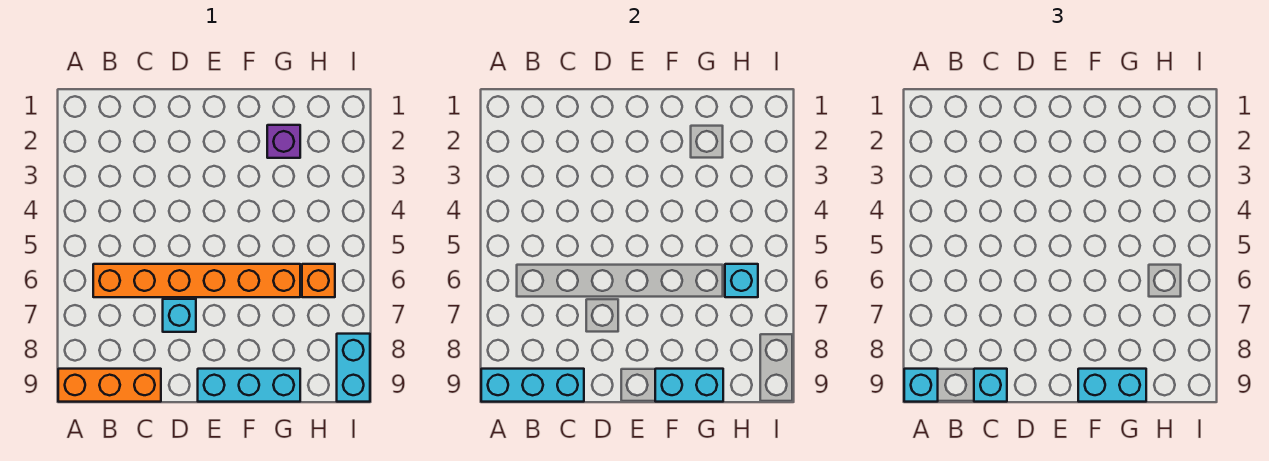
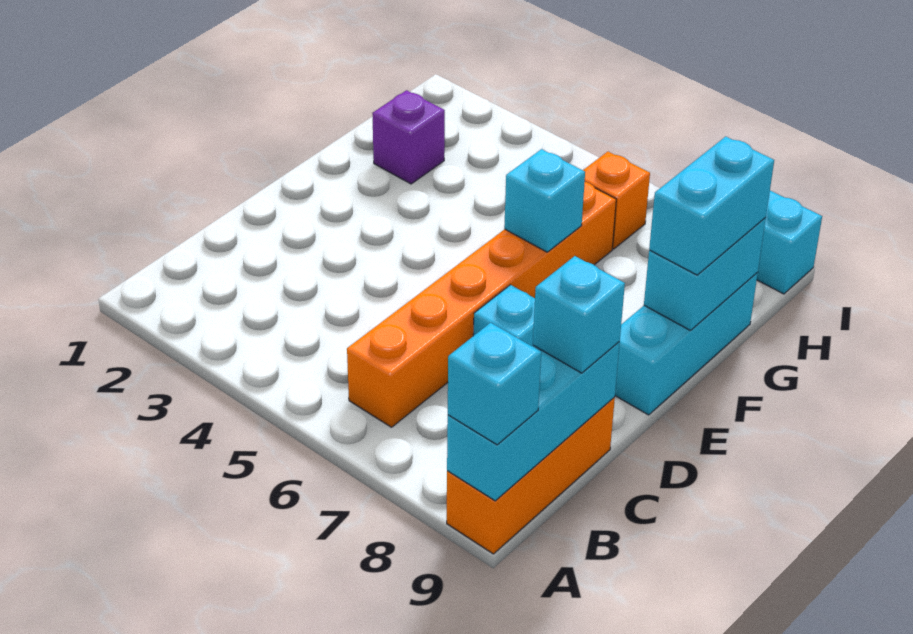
cyan brick H6 level 2 -> cyan brick F6 level 2

